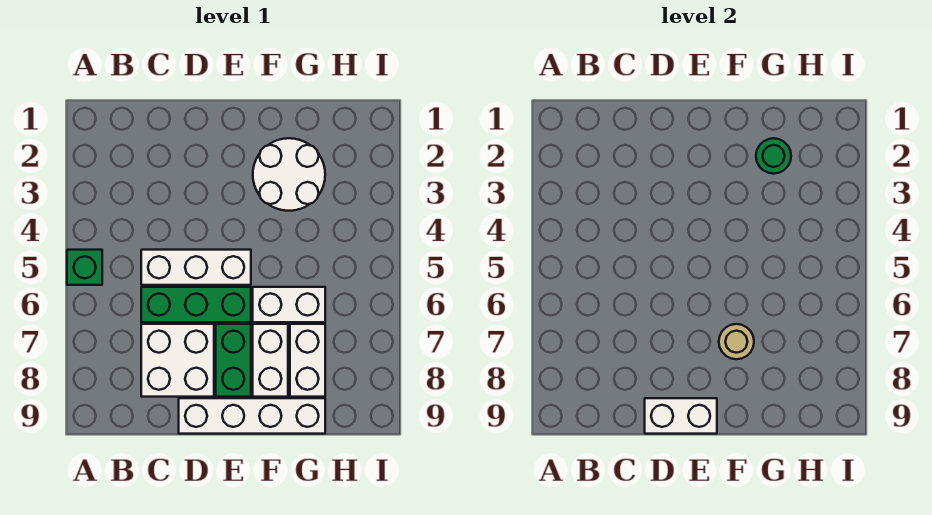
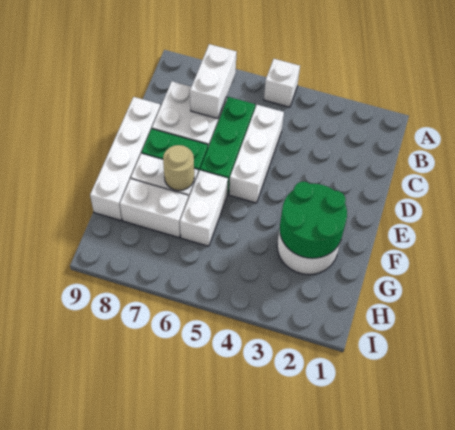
green brick A5 level 1 -> white brick A5 level 1
white brick D9:E9 level 2 -> white brick B7:C7 level 2
green round brick G2 level 2 -> green round brick F2:G3 level 2

